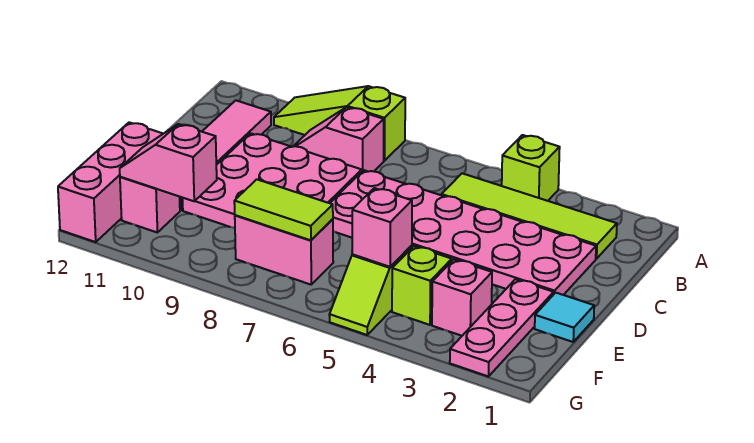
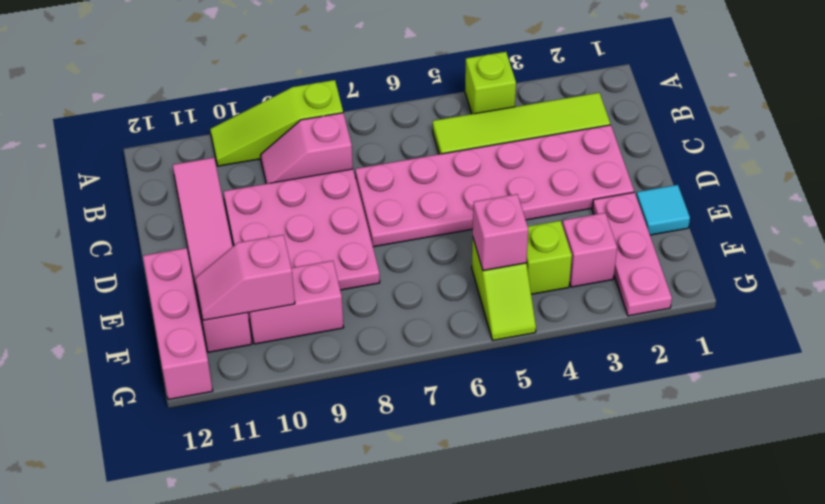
pink brick F7:F8 level 1 -> pink brick F9:F10 level 1
lime tile F7:F8 level 2 -> none

